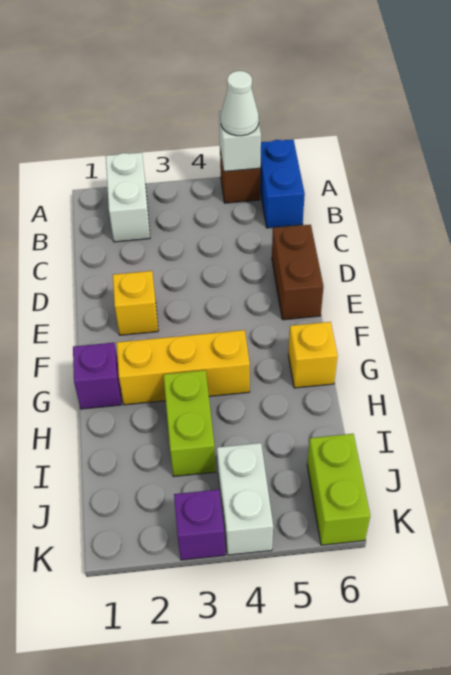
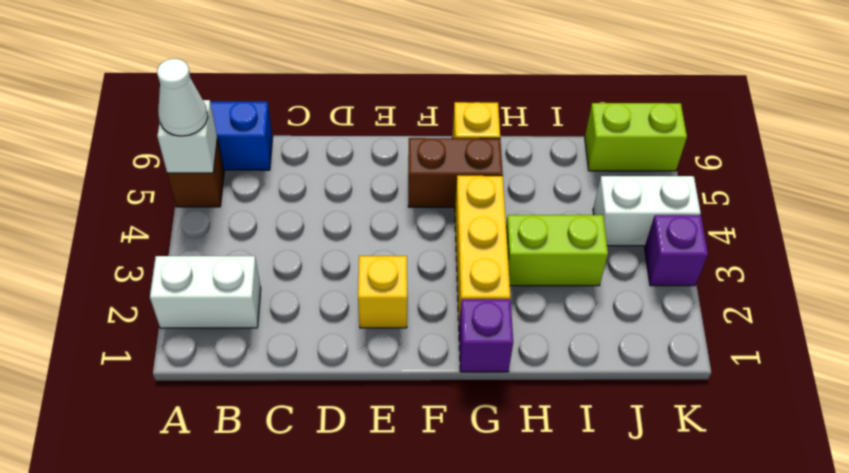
brown brick D6:E6 level 1 -> brown brick F5:G5 level 1

